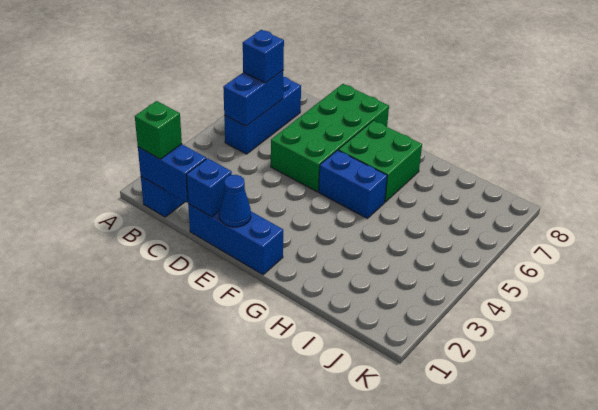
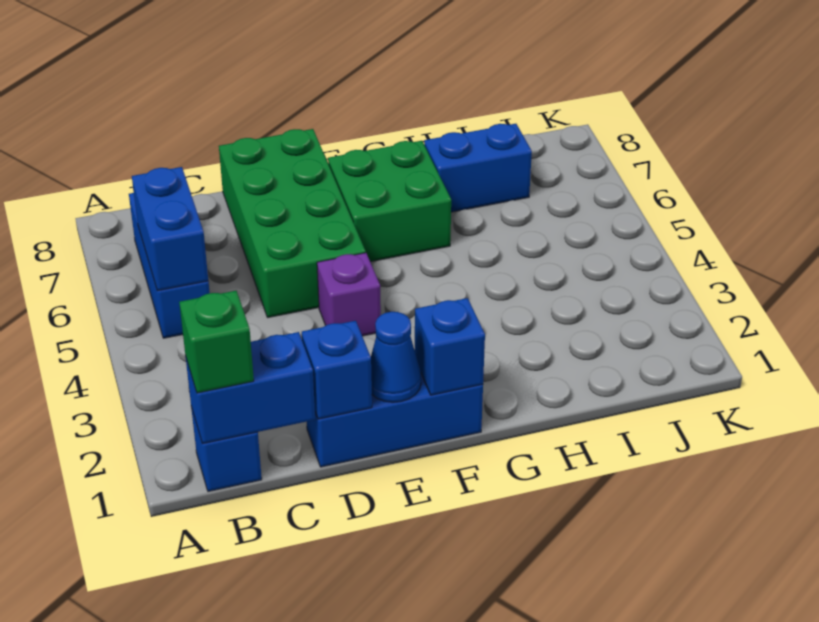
blue brick B6 level 3 -> blue brick F1 level 2
none -> purple brick E4 level 1
blue brick F5:G5 level 1 -> blue brick H7:I7 level 1

